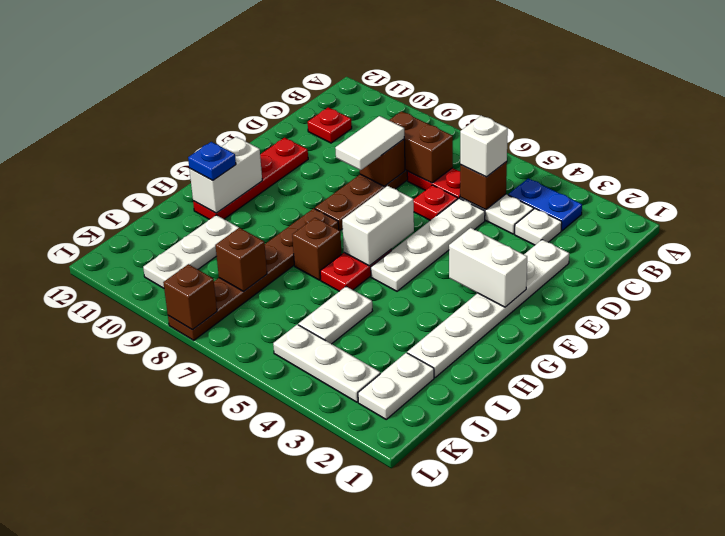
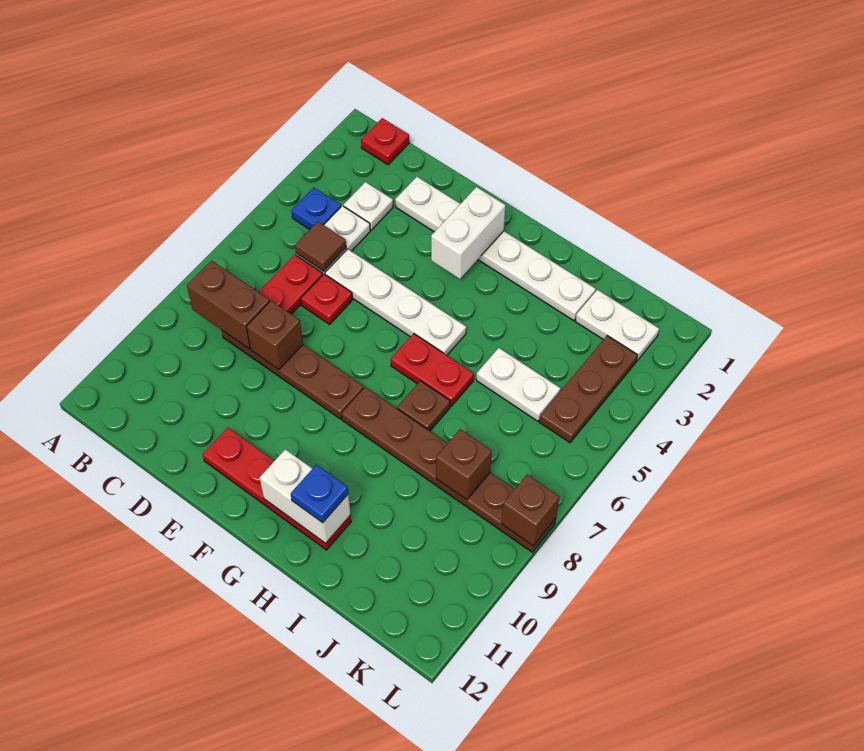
blue plate B3:B4 level 1 -> blue plate B4 level 1
brown brick C5 level 2 -> brown tile C5 level 2
white brick C5 level 3 -> none
brown brick C7:C8 level 2 -> brown brick B8:C8 level 2
red plate C11 level 1 -> red plate B1 level 1
white tile D8:E8 level 3 -> none
white brick F6:G6 level 2 -> none
brown brick H7 level 1 -> brown plate H7 level 1
white plate I10:K10 level 1 -> none
white plate K3:K5 level 1 -> brown plate K3:K5 level 1

